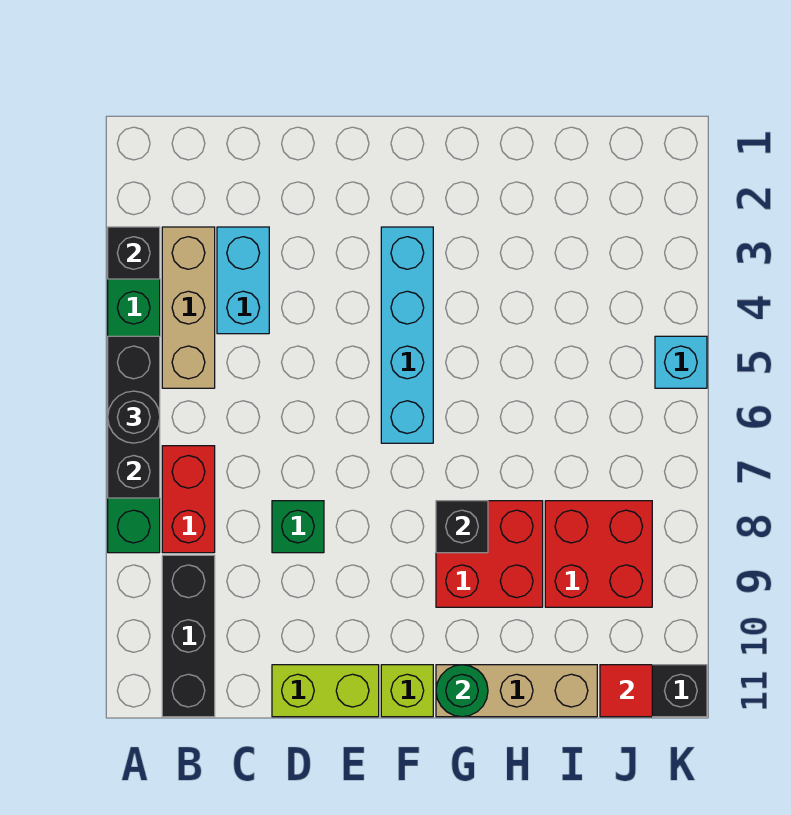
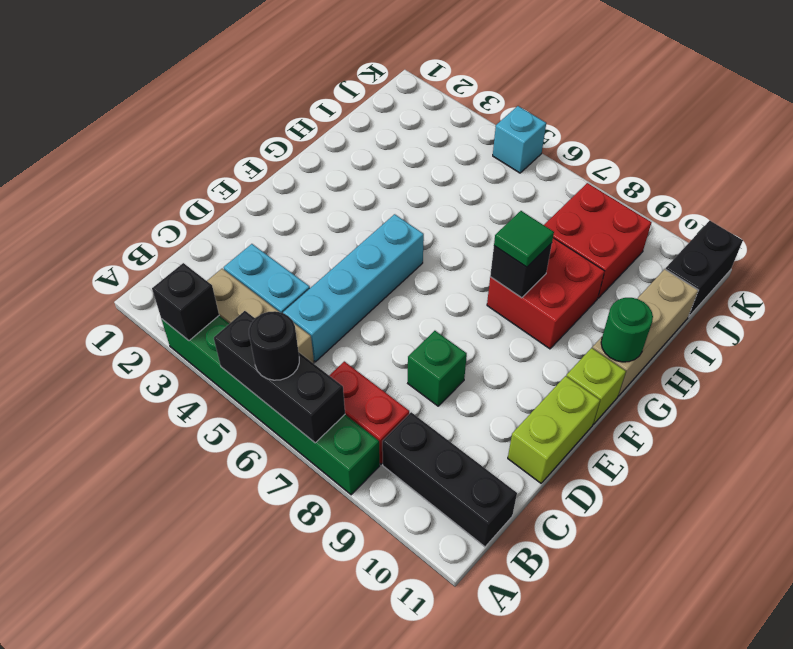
cyan brick F3:F6 level 1 -> cyan brick C5:F5 level 1
none -> green tile G8 level 3
red tile J11 level 2 -> none

